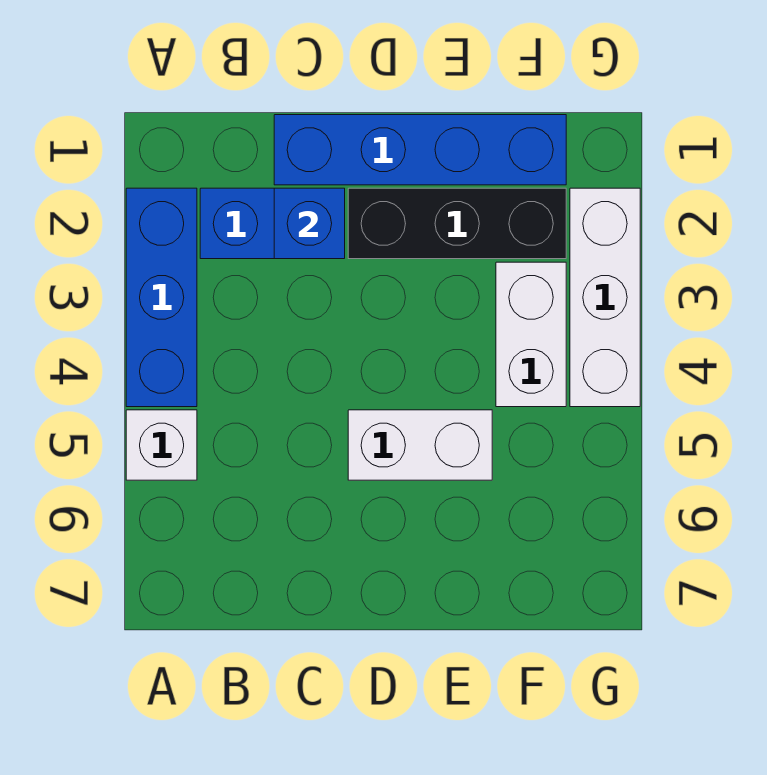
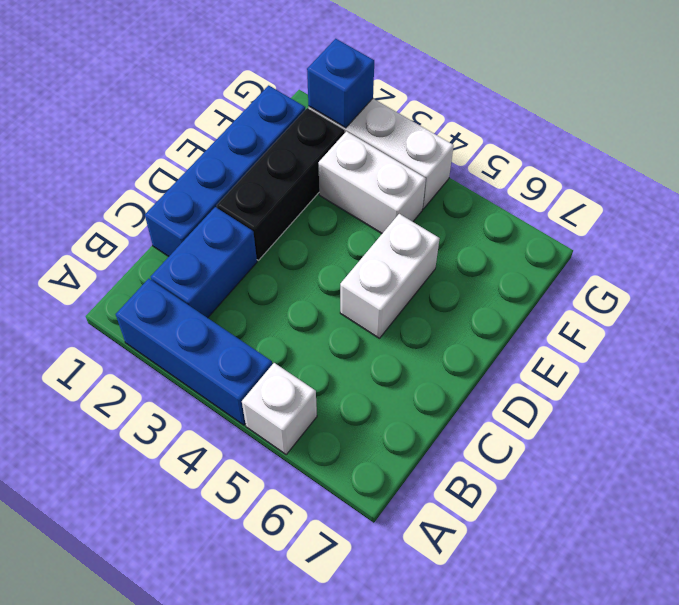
blue brick C2 level 2 -> blue brick G2 level 2

